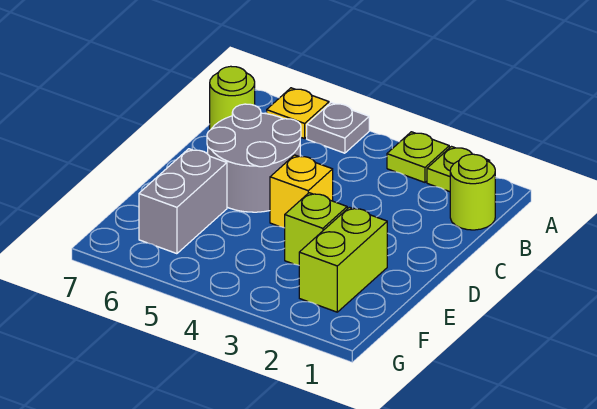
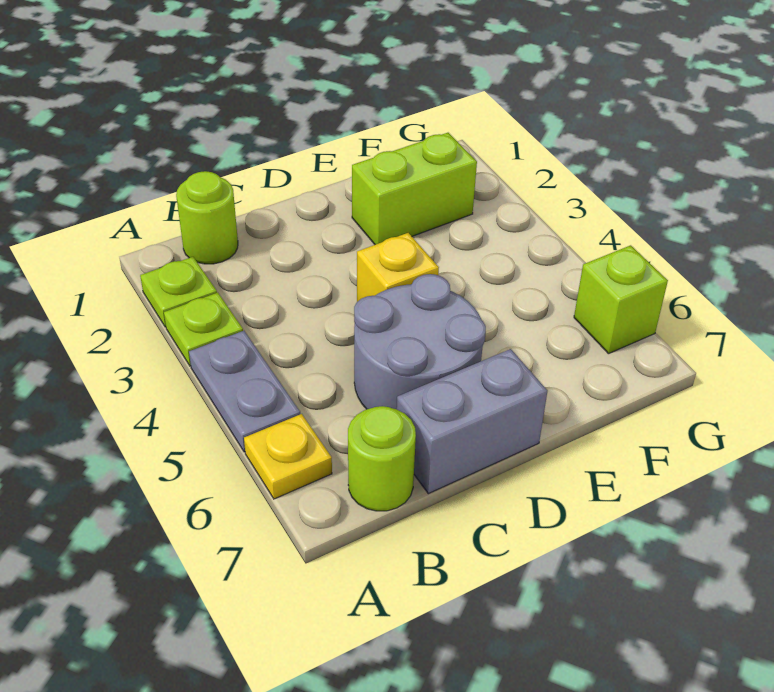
grey plate A5 level 1 -> grey plate A4:A5 level 1
lime brick E3 level 1 -> lime brick G6 level 1
grey brick E6:F6 level 1 -> grey brick C7:D7 level 1

